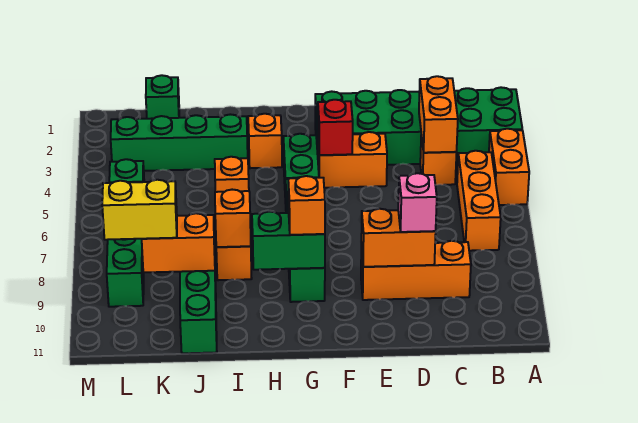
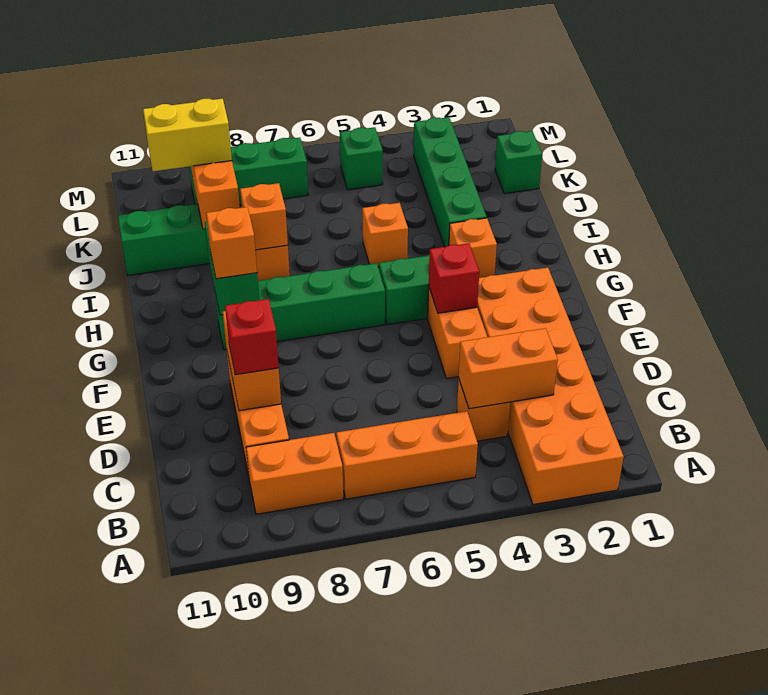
green brick A2:F3 level 1 -> orange brick A2:F3 level 1
orange brick A4:A5 level 1 -> orange brick B8:B9 level 1
pink brick D9 level 3 -> red brick D9 level 3
yellow brick K9:L9 level 3 -> yellow brick K9:K10 level 3

